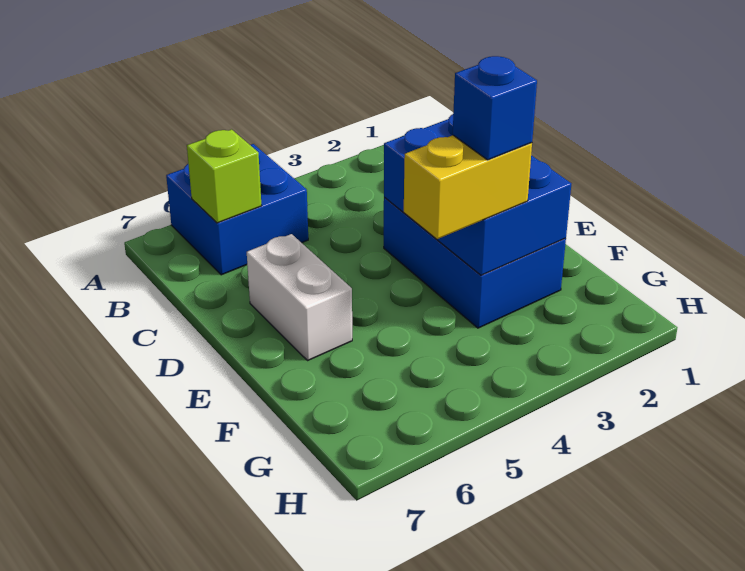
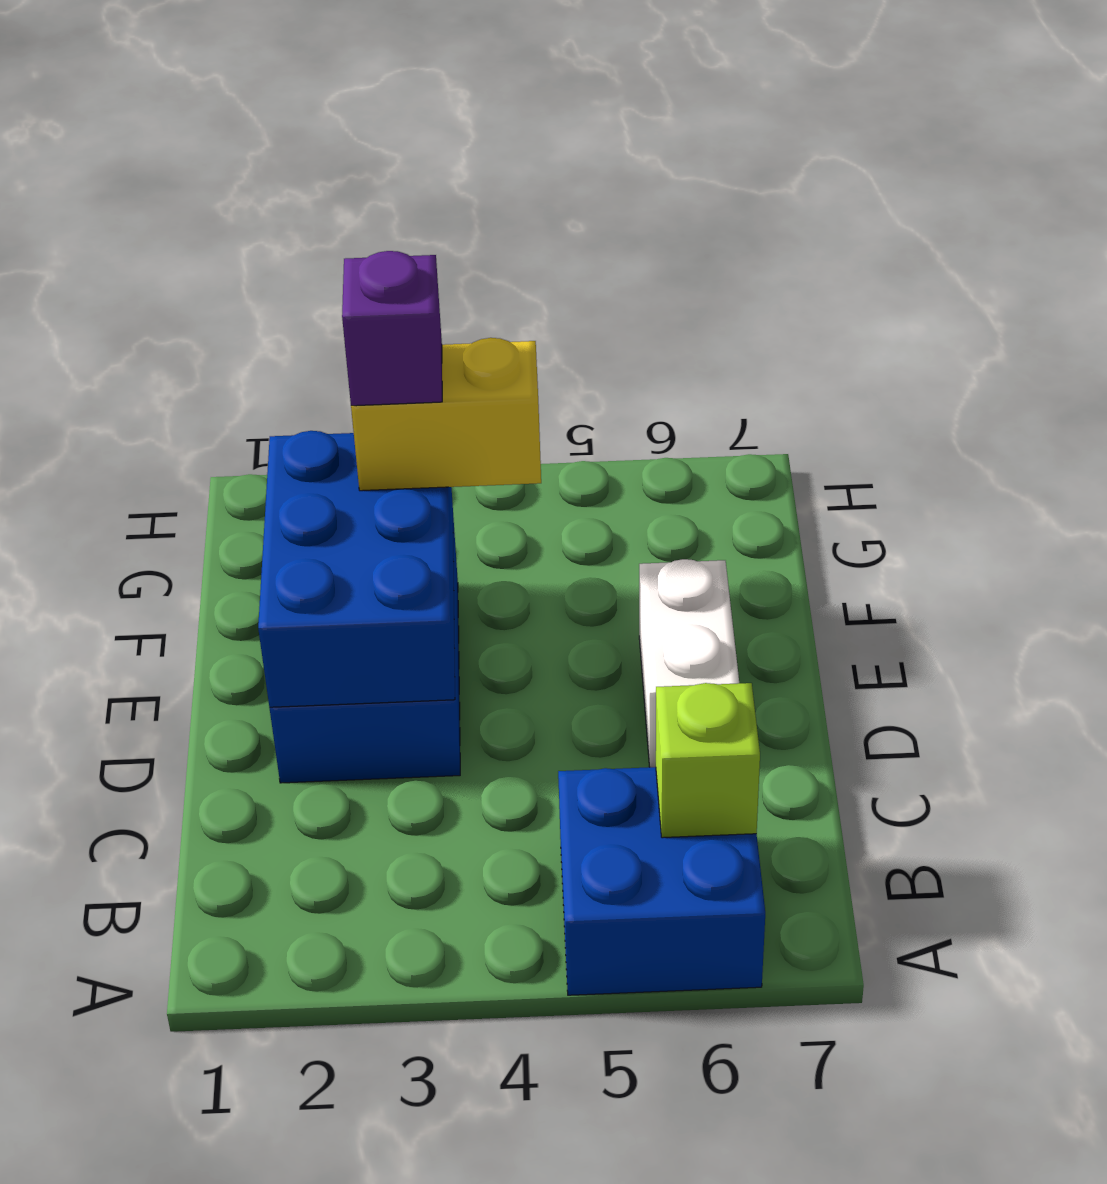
blue brick F3 level 4 -> purple brick F3 level 4

